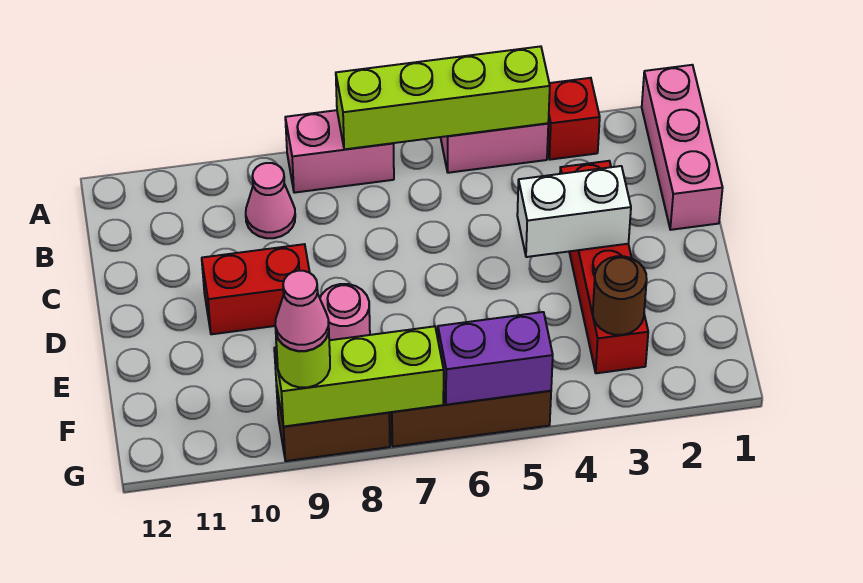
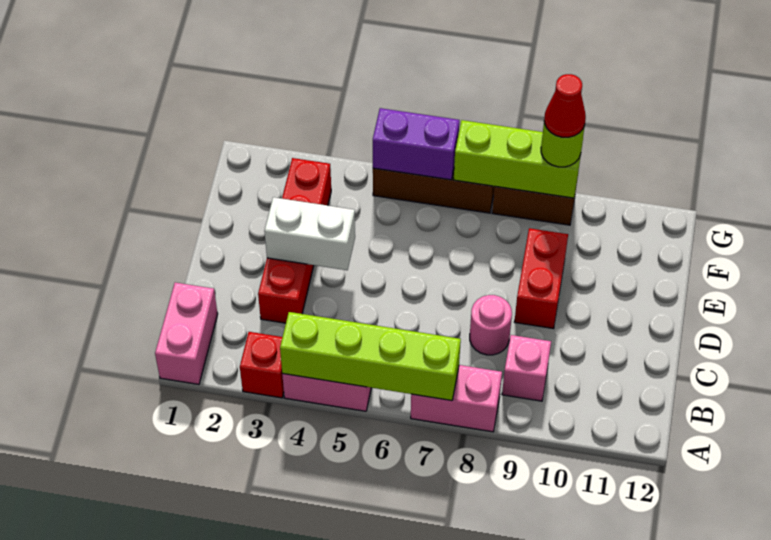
pink brick A1:C1 level 1 -> pink brick A1:B1 level 1
pink cone B9 level 1 -> pink brick B9 level 1
red brick D9:D10 level 1 -> red brick D9:E9 level 1
pink round brick E8 level 1 -> pink round brick C8 level 1
brown round brick F3 level 2 -> none
pink cone G9 level 4 -> red cone G9 level 4

